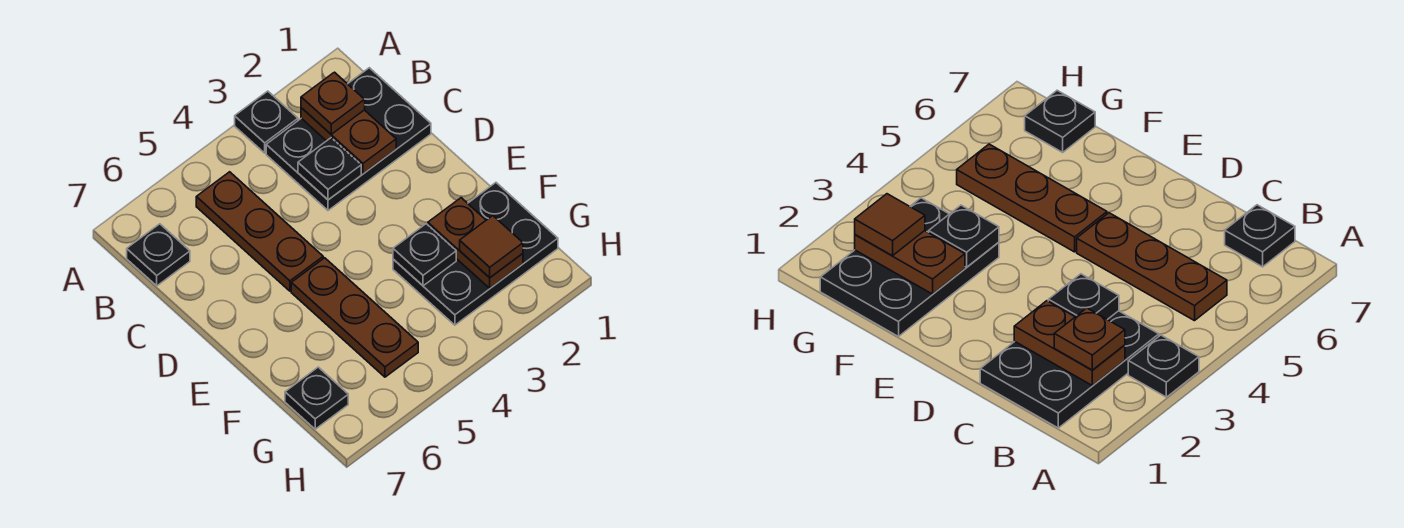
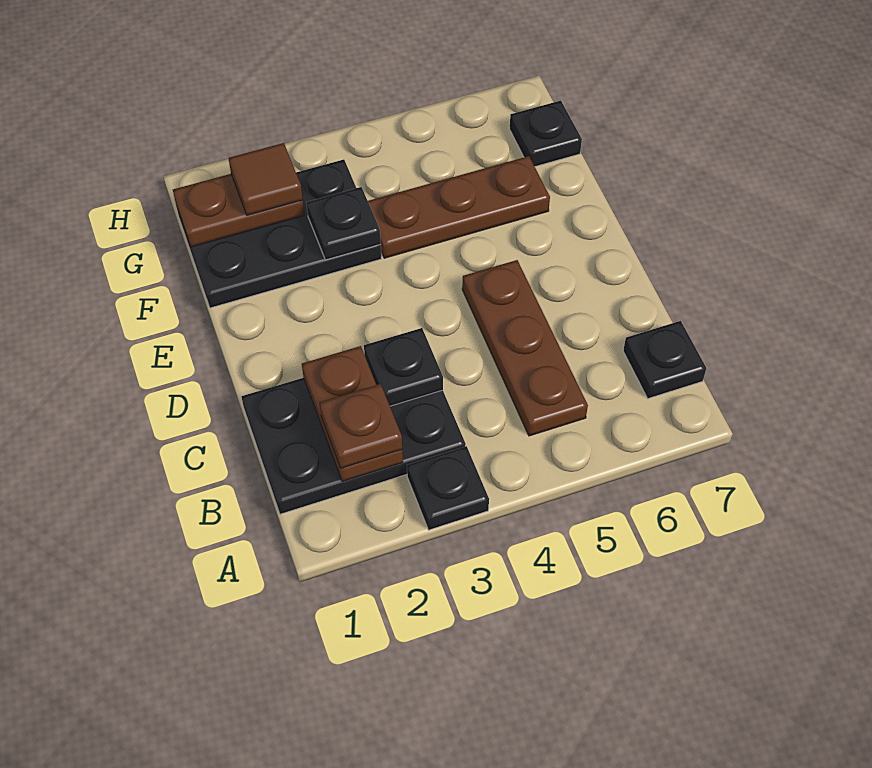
brown plate E5:G5 level 1 -> brown plate F4:F6 level 1
brown plate F2:G2 level 2 -> brown plate G1:G2 level 2

